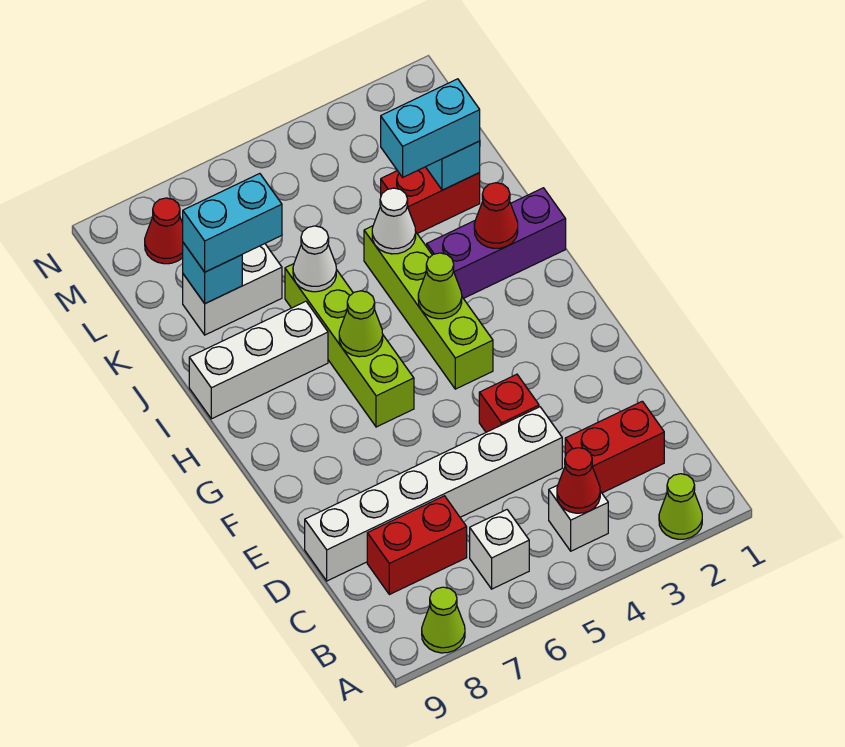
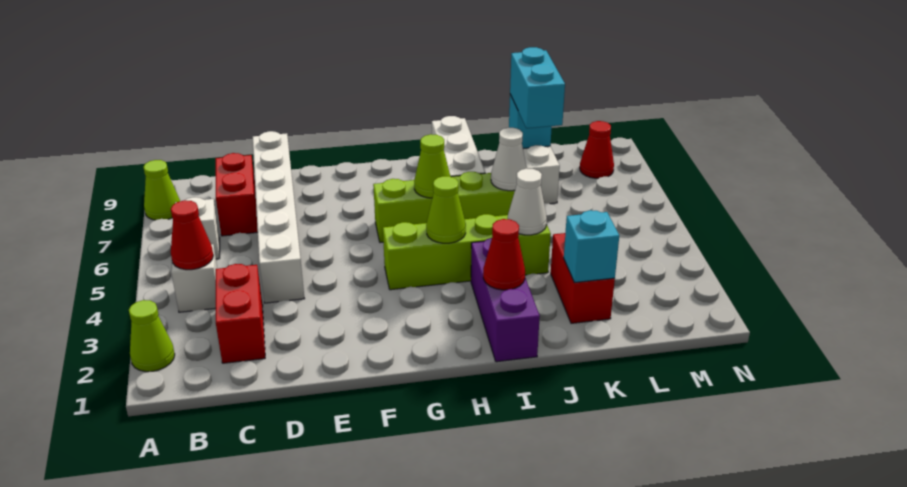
red brick E4 level 1 -> none
cyan brick K2:K3 level 3 -> none

